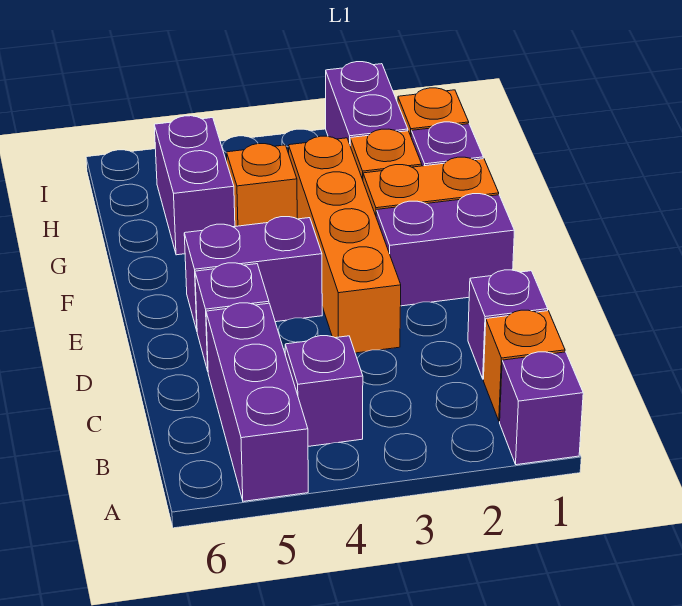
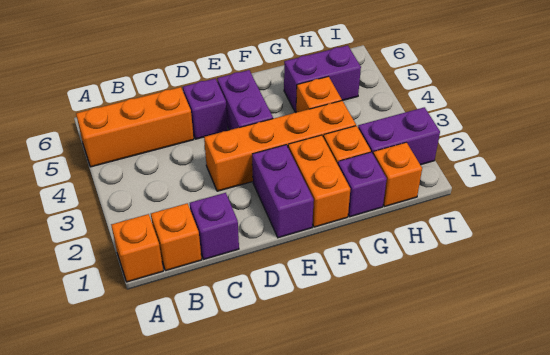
purple brick A1 level 1 -> orange brick A1 level 1
purple brick A5:C5 level 1 -> orange brick A5:C5 level 1
purple brick B4 level 1 -> none

